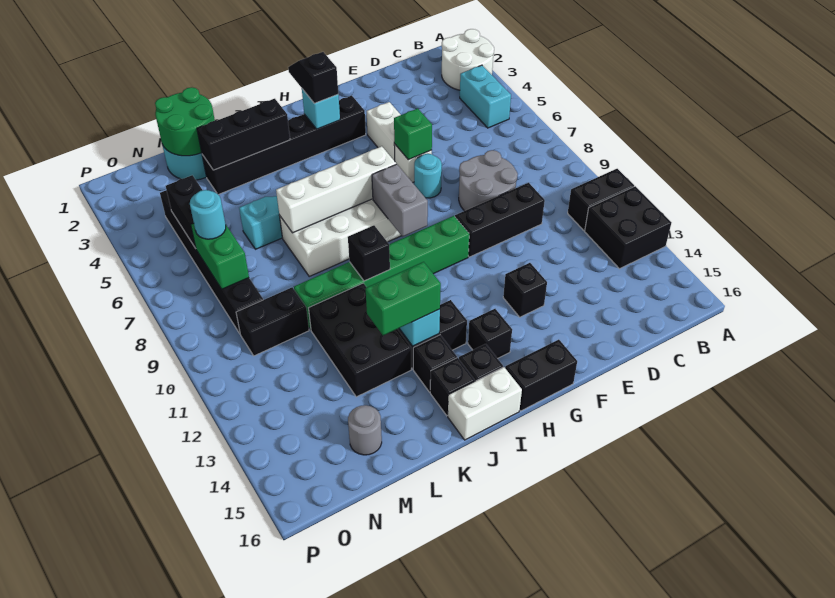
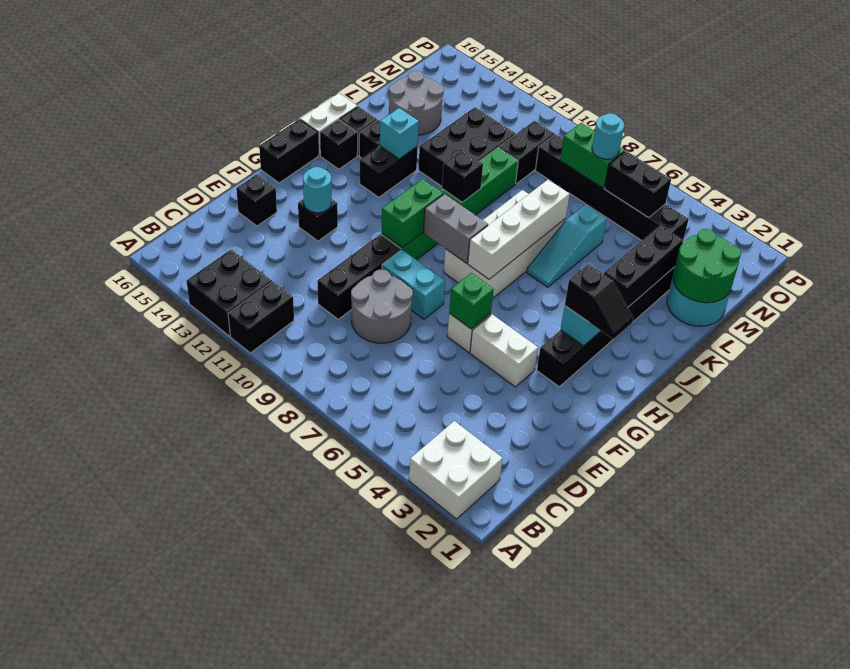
white round brick A2:B3 level 1 -> white brick A2:B3 level 1
cyan brick B4:B5 level 1 -> cyan brick F8:F9 level 1
cyan round brick F7 level 1 -> cyan round brick F13 level 2
black brick H14 level 1 -> black brick E15 level 1
green brick J13:K13 level 3 -> green brick G10:H10 level 2
black brick K11:L13 level 1 -> black brick K11:M12 level 1
grey round brick M15 level 1 -> grey round brick L14:M15 level 1

